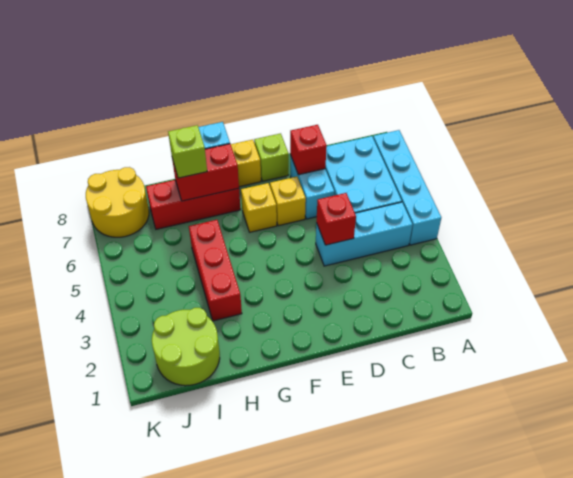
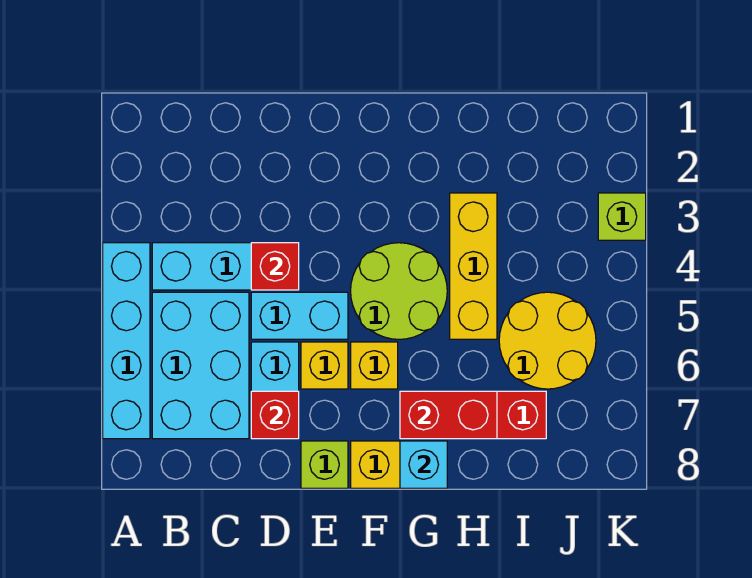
none -> cyan brick D5:E5 level 1
red brick H3:H5 level 1 -> yellow brick H3:H5 level 1
lime brick H7 level 3 -> lime brick K3 level 1
lime round brick I1:J2 level 1 -> lime round brick F4:G5 level 1
yellow round brick J7:K8 level 1 -> yellow round brick I5:J6 level 1

